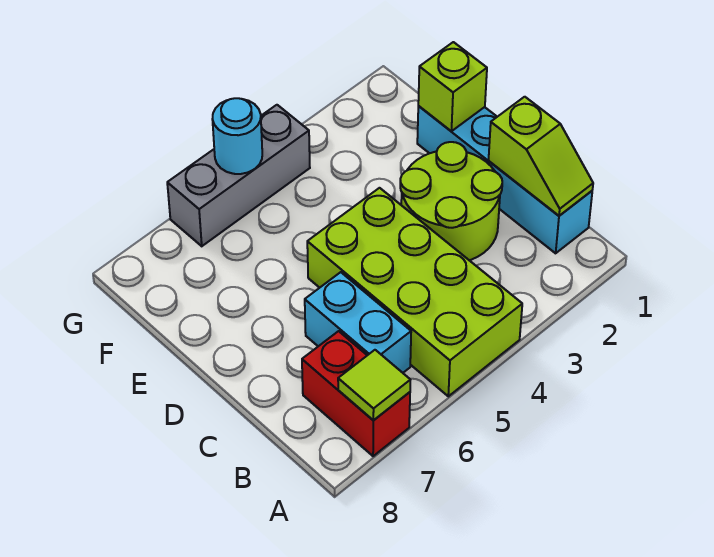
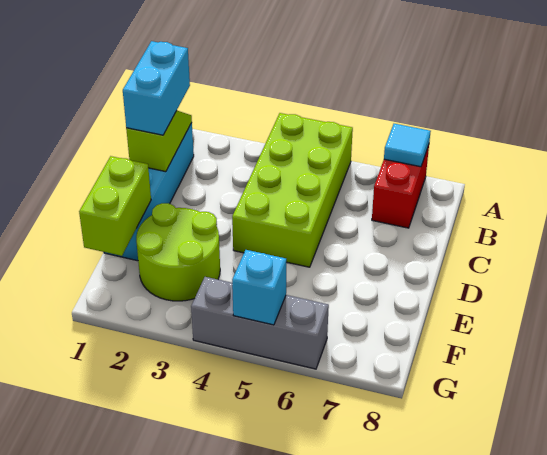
lime tile A7 level 2 -> cyan tile A7 level 2
cyan brick B6:C6 level 1 -> cyan brick B1:C1 level 3
lime round brick C2:D3 level 1 -> lime round brick E2:F3 level 1
lime brick E1 level 2 -> lime brick E1:F1 level 2
cyan round brick G5 level 2 -> cyan brick G5 level 2

